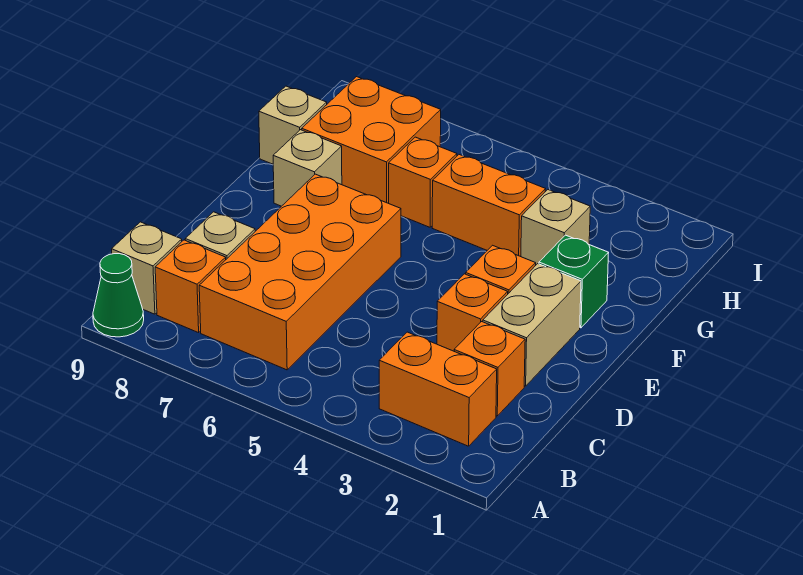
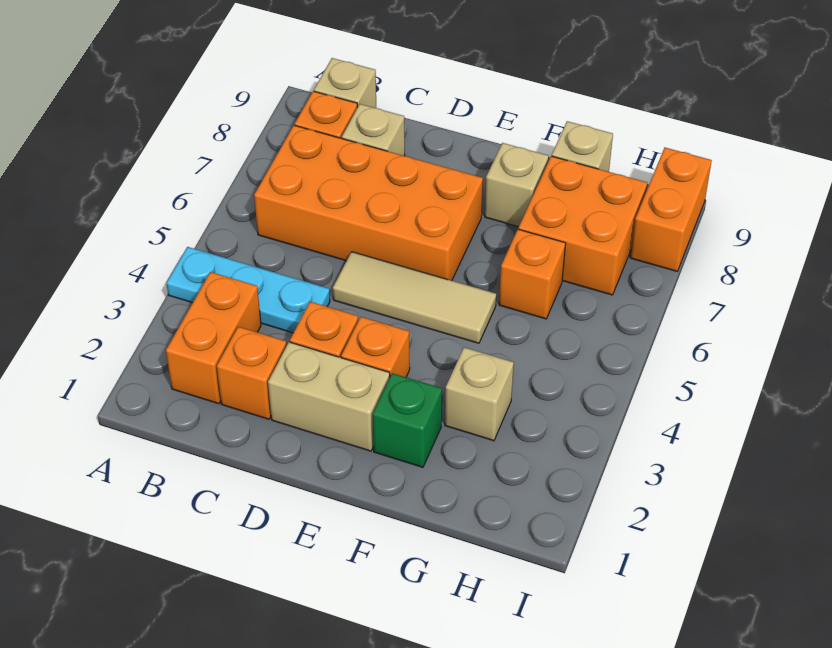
none -> cyan plate A4:C4 level 1
green cone A9 level 1 -> none
none -> tan tile D5:F5 level 1
orange brick G4:G5 level 1 -> orange brick I8:I9 level 1

